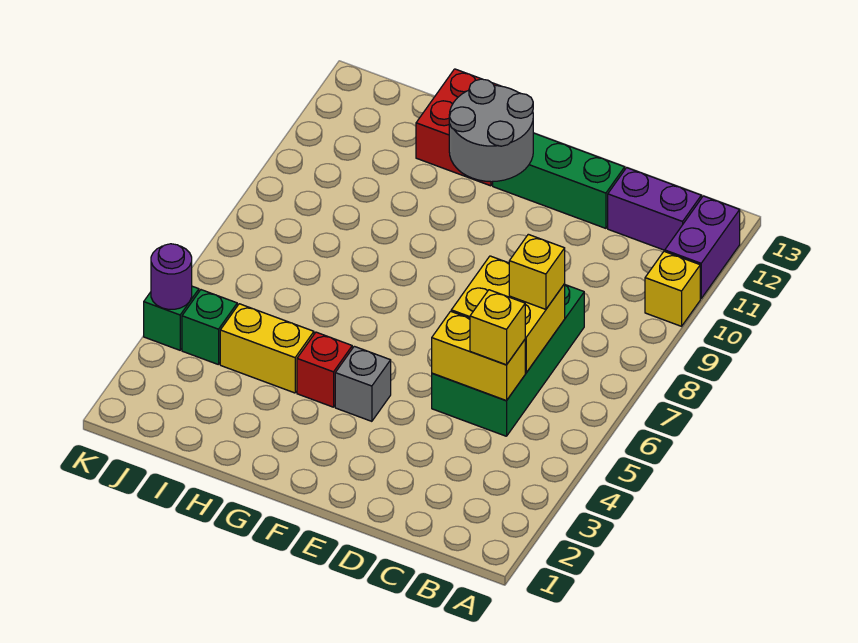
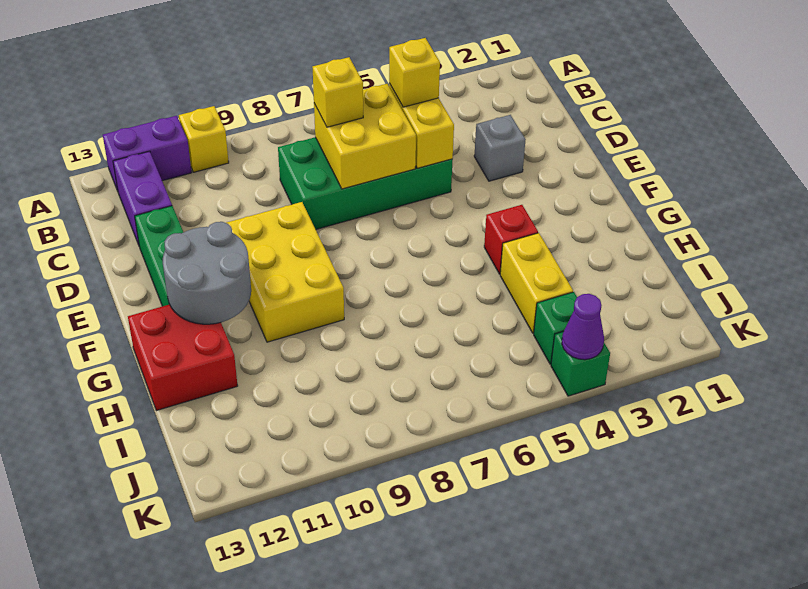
none -> yellow brick E9:G10 level 1
grey brick F4 level 1 -> grey brick D3 level 1
purple round brick K4 level 2 -> purple cone K4 level 2

